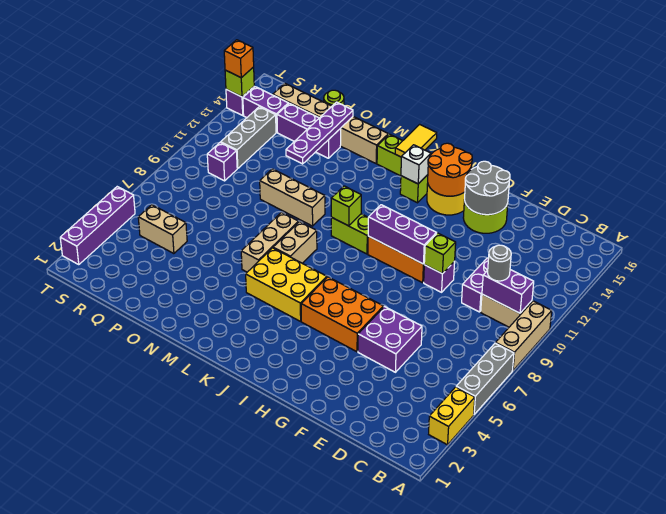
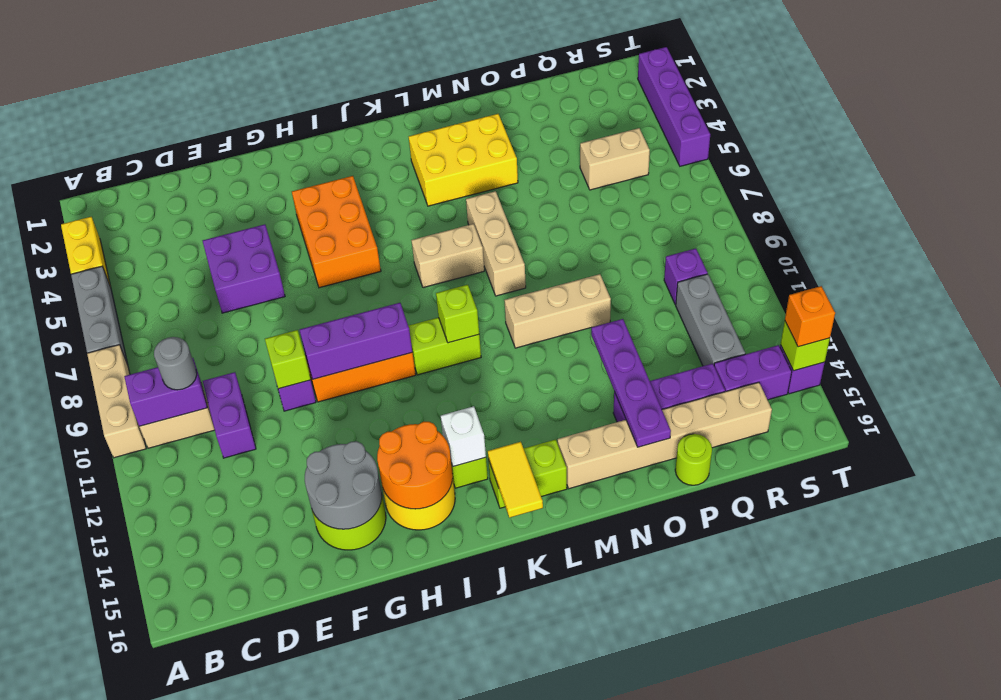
orange brick G5:I6 level 1 -> orange brick H4:I6 level 1
yellow brick J5:L6 level 1 -> yellow brick L3:N4 level 1
tan brick L7:L8 level 1 -> tan brick K7:L7 level 1

